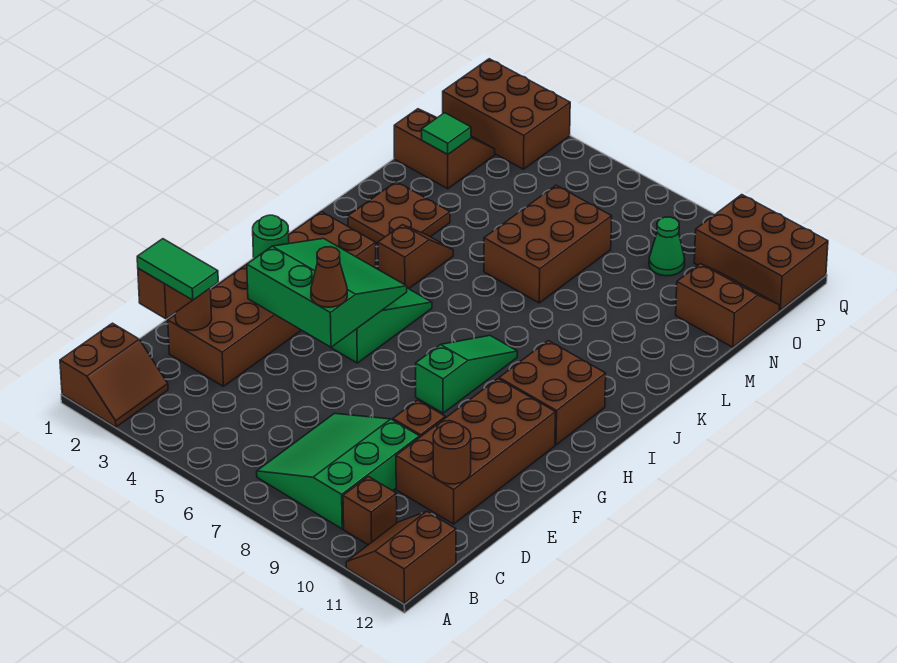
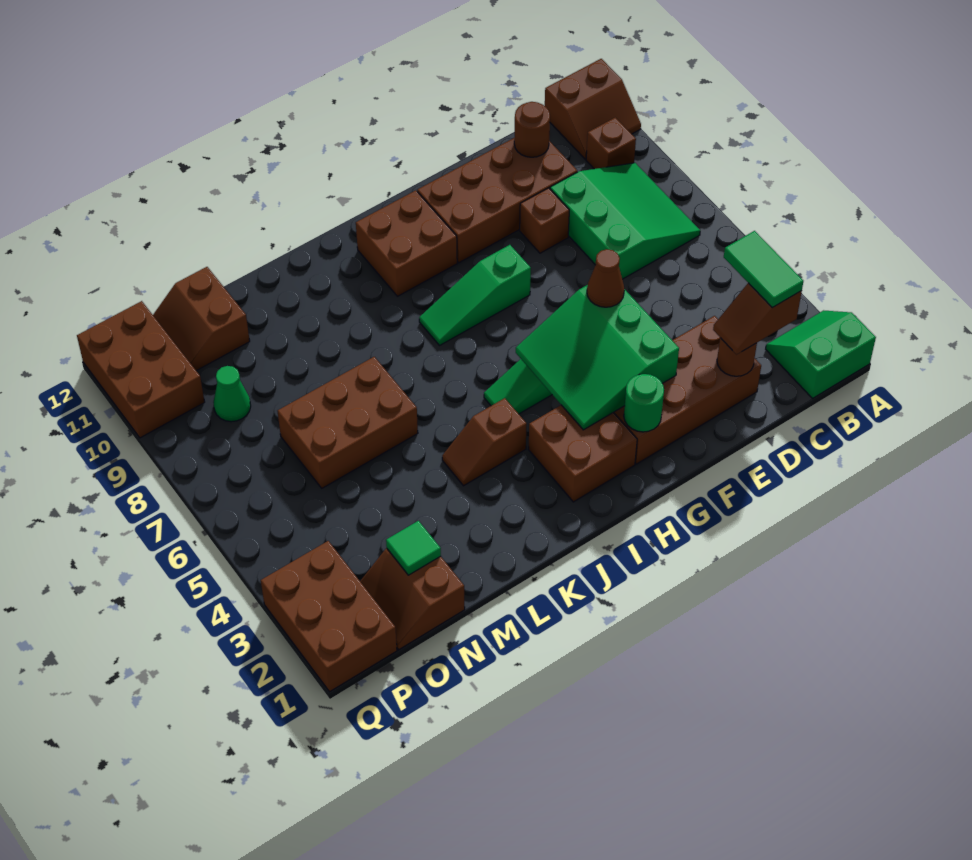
brown slope A1:B2 level 1 top 1 -> green slope A1:B2 level 1 top 1
green slope B7:D9 level 1 top 9 -> green slope B7:D9 level 1 top D
brown plate K2:L3 level 1 -> none

